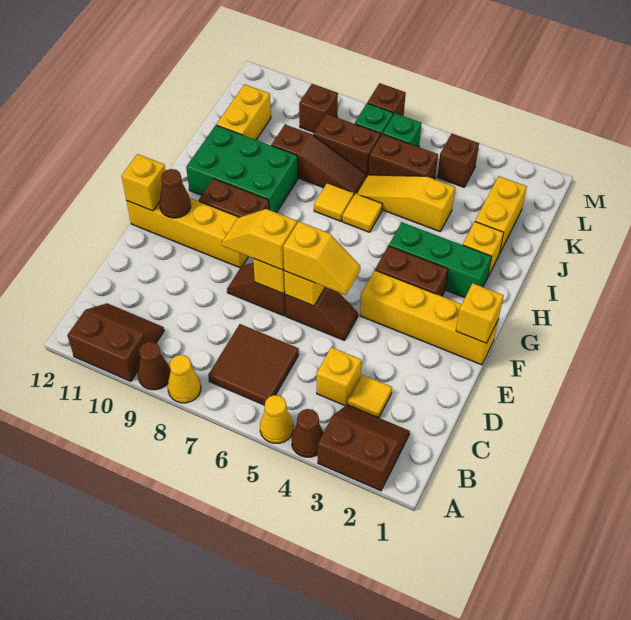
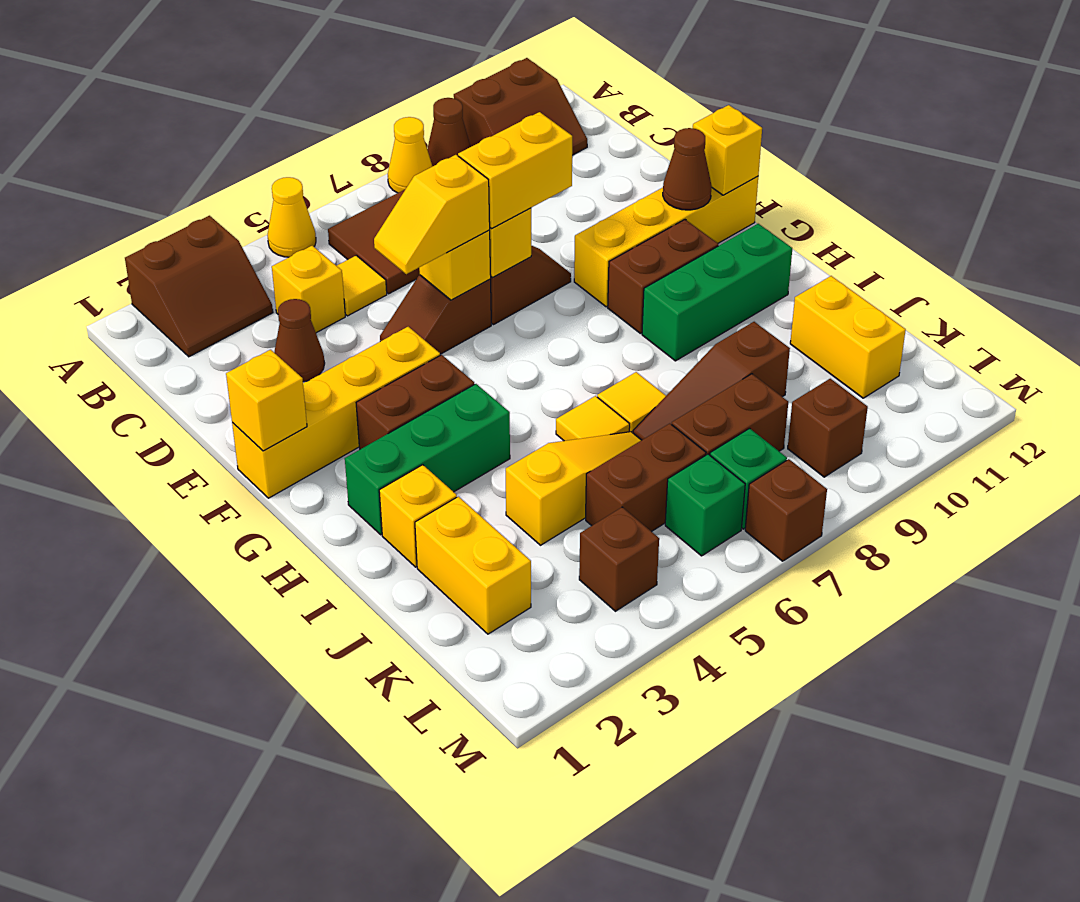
brown cone A4 level 1 -> brown cone D3 level 1
yellow tile C3 level 1 -> yellow tile C5 level 1
yellow slope E7:E8 level 3 top 7 -> yellow brick E7:E8 level 3
green brick H9:I11 level 1 -> green brick H9:H11 level 1

